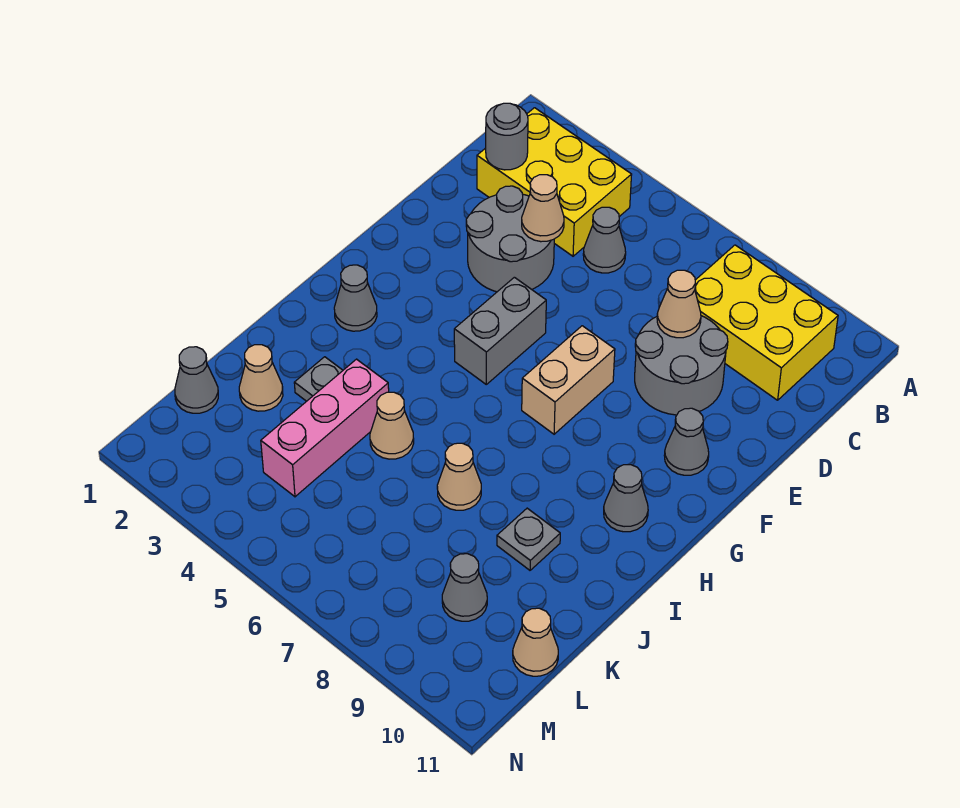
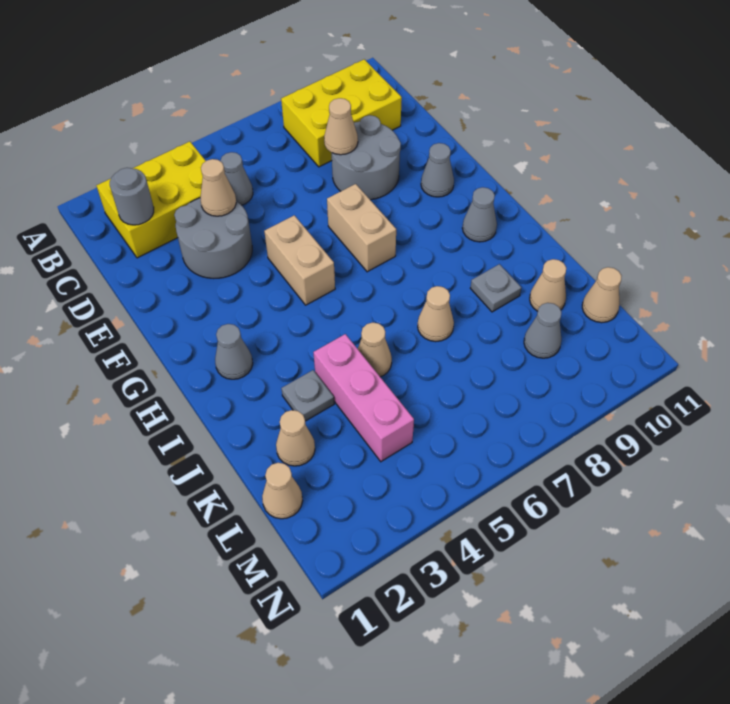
grey brick F5:G5 level 1 -> tan brick F5:G5 level 1
none -> tan cone K10 level 1
grey cone L1 level 1 -> tan cone L1 level 1

